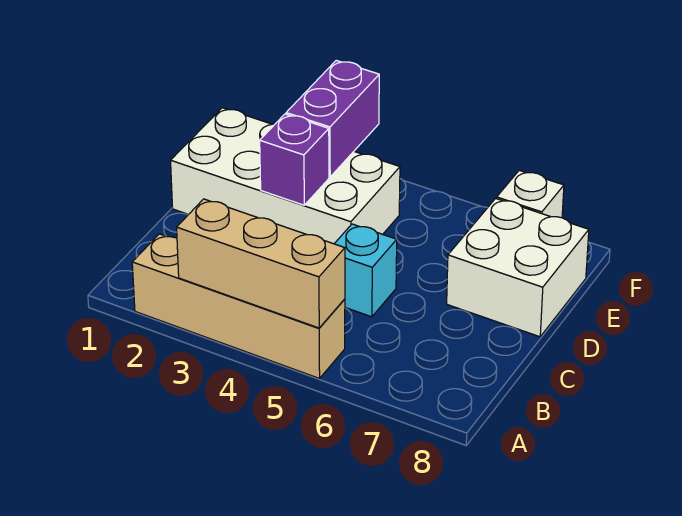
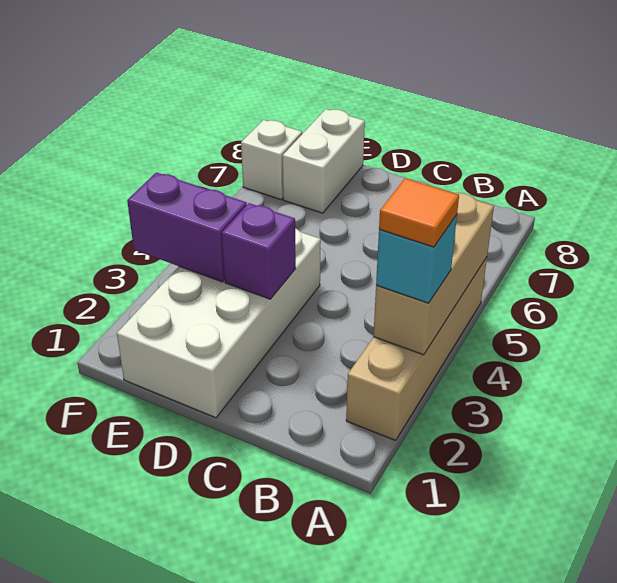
none -> orange tile A3 level 4
cyan brick C5 level 1 -> cyan brick A3 level 3
white brick D7:E8 level 1 -> white brick E7:E8 level 1

